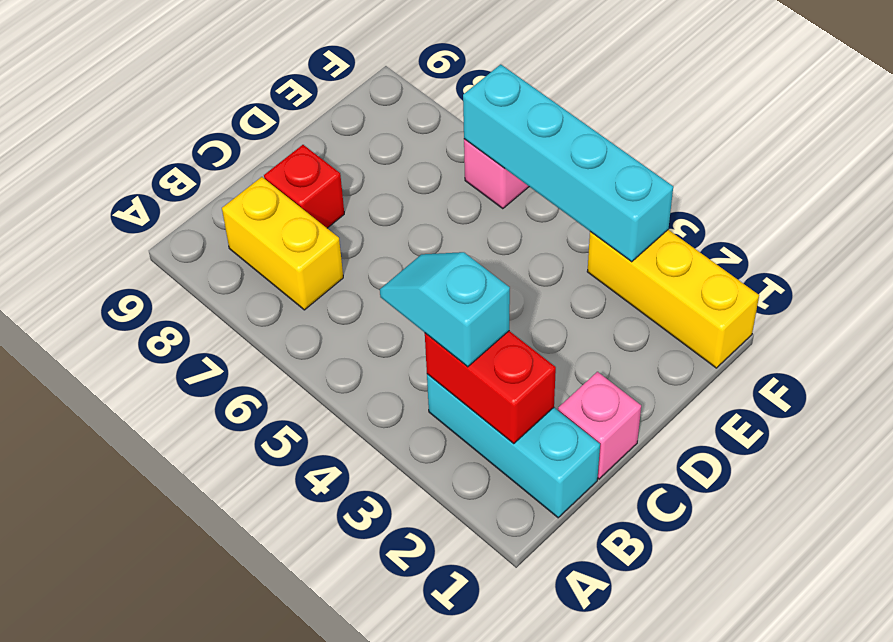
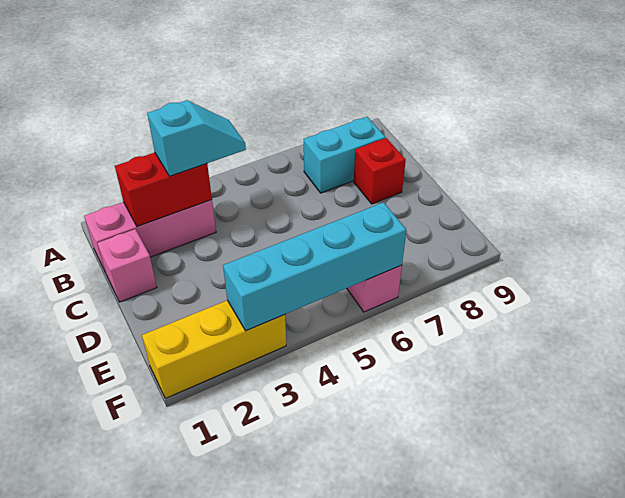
cyan brick B1:B3 level 1 -> pink brick B1:B3 level 1
yellow brick B7:B8 level 1 -> cyan brick B7:B8 level 1

